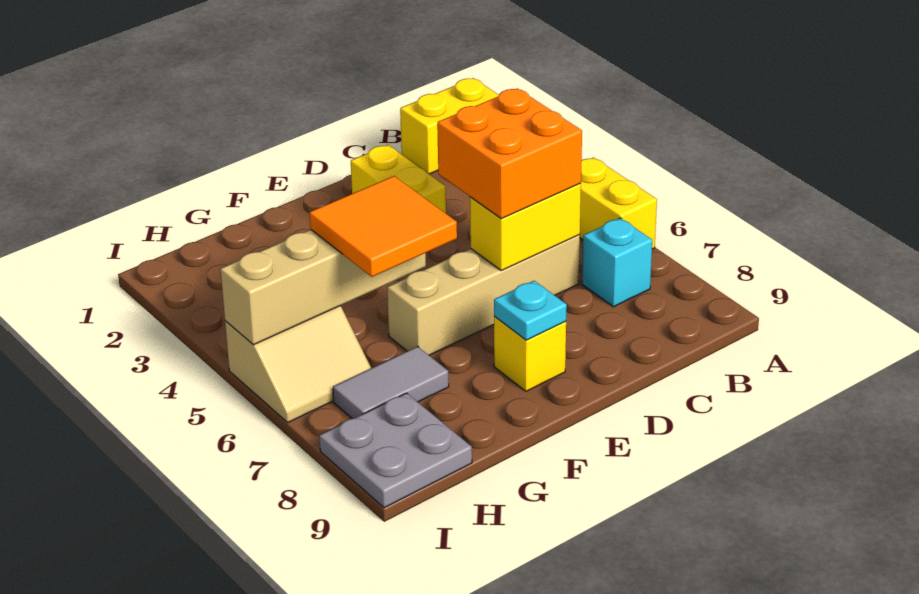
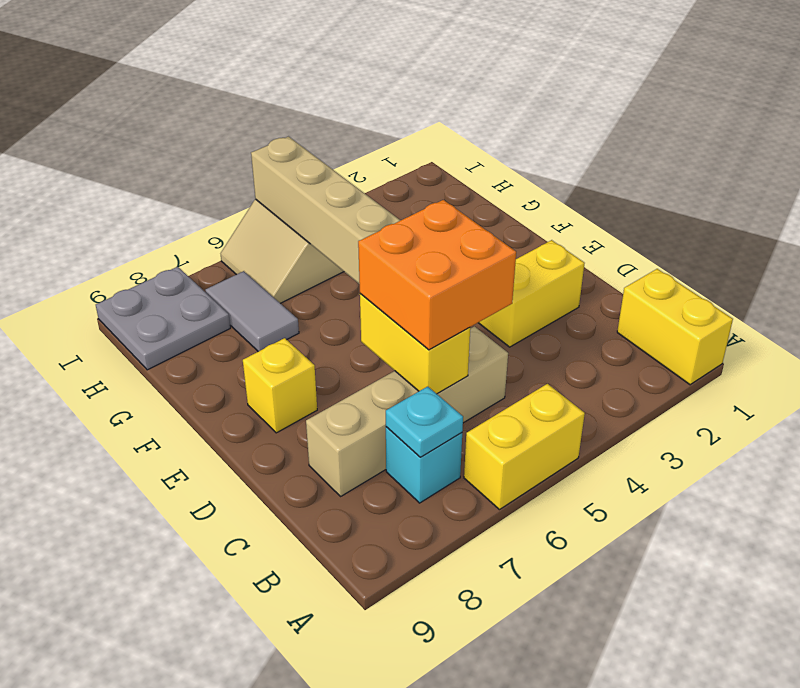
tan brick C6:F6 level 1 -> tan brick C5:C8 level 1
cyan plate E8 level 2 -> cyan plate B7 level 2
orange tile F5:G6 level 3 -> none

